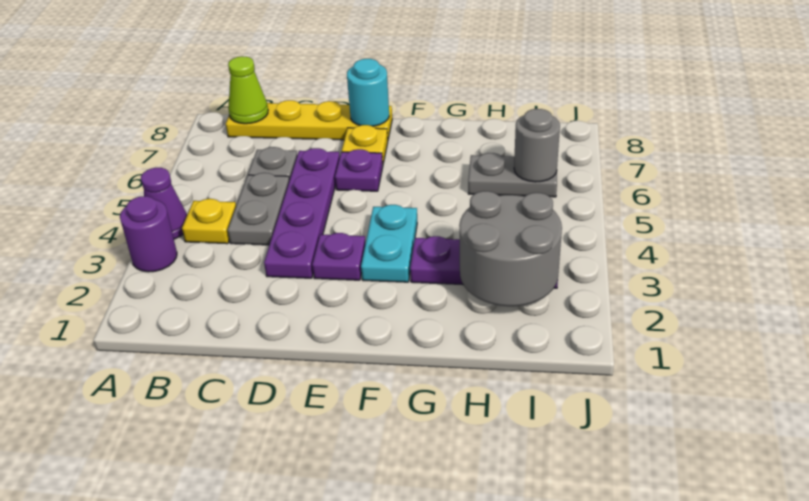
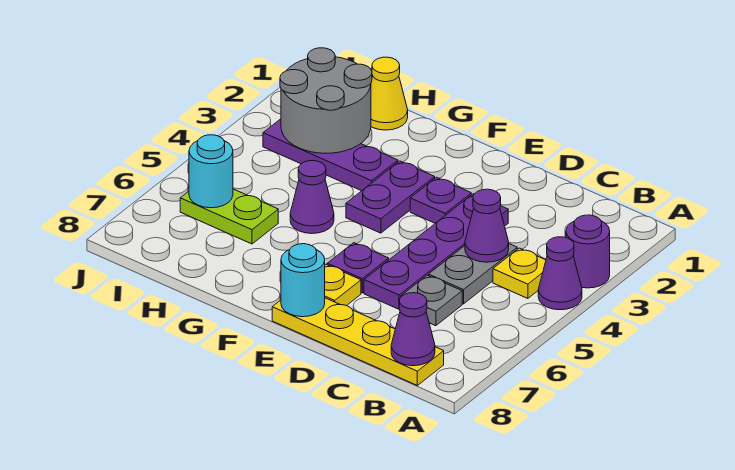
lime cone B8 level 2 -> purple cone B8 level 2
none -> purple cone C4 level 2
cyan plate F3:F4 level 1 -> purple plate F3:F4 level 1
none -> purple cone G5 level 1
none -> yellow cone H1 level 1
grey plate H6:I6 level 1 -> lime plate H6:I6 level 1
grey round brick I6 level 2 -> cyan round brick I6 level 2

